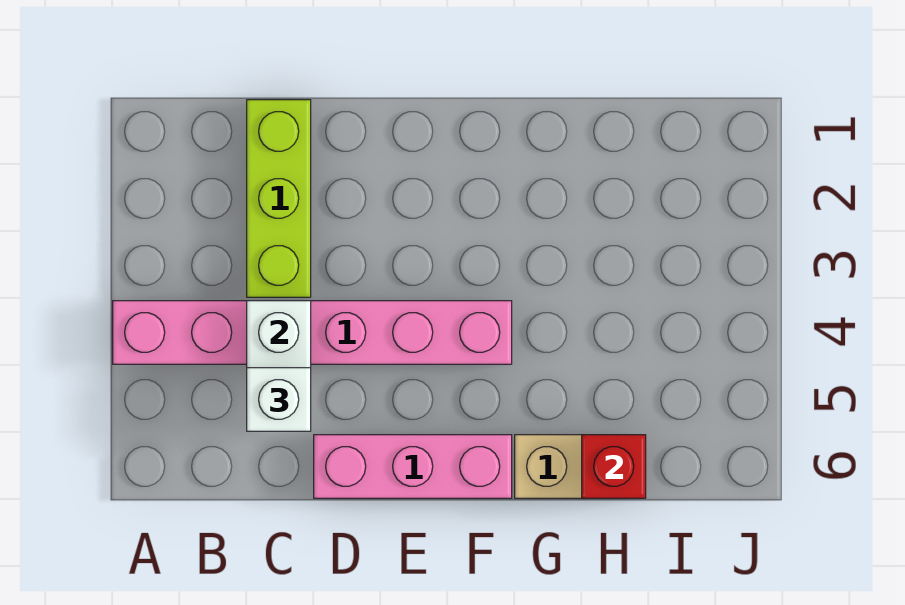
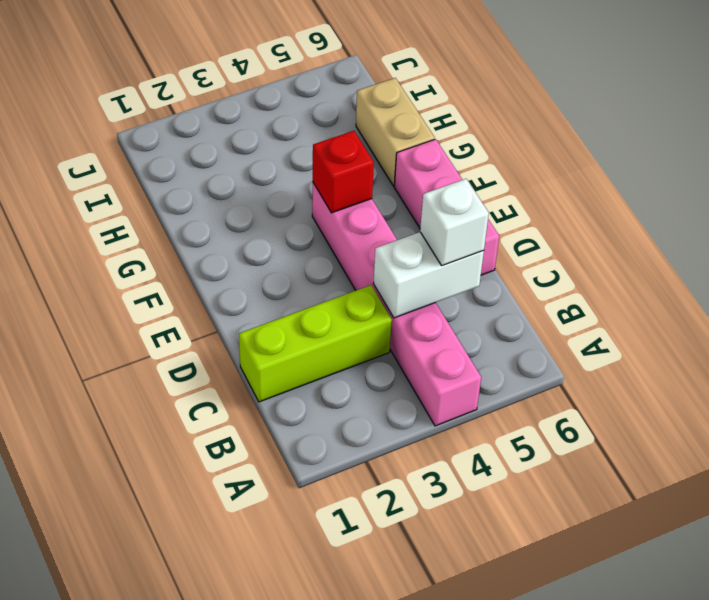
red brick H6 level 2 -> red brick F4 level 2

